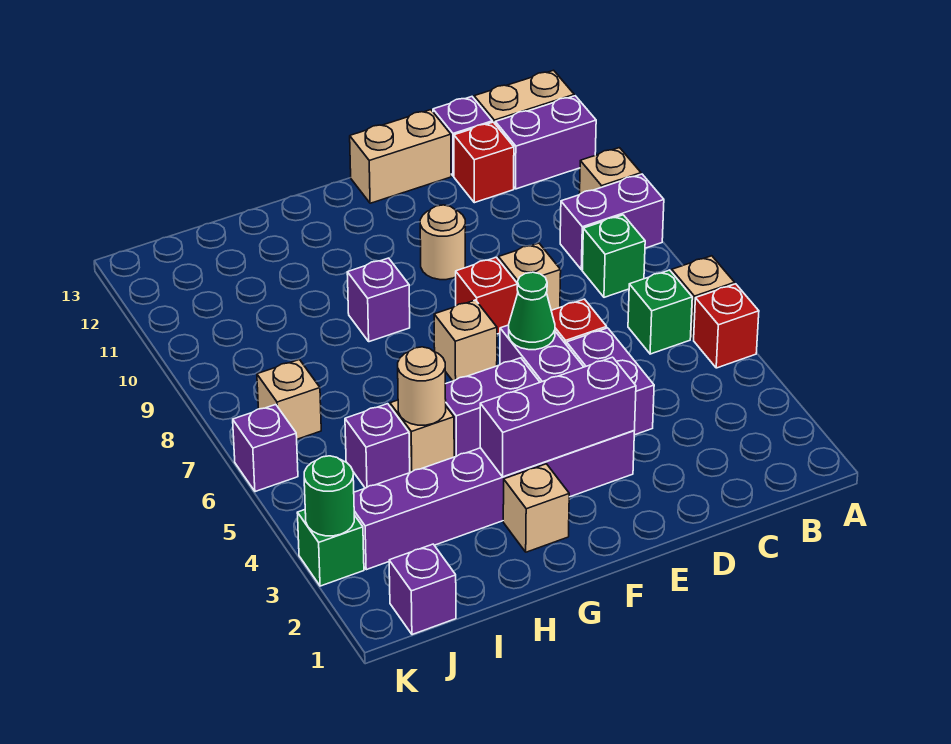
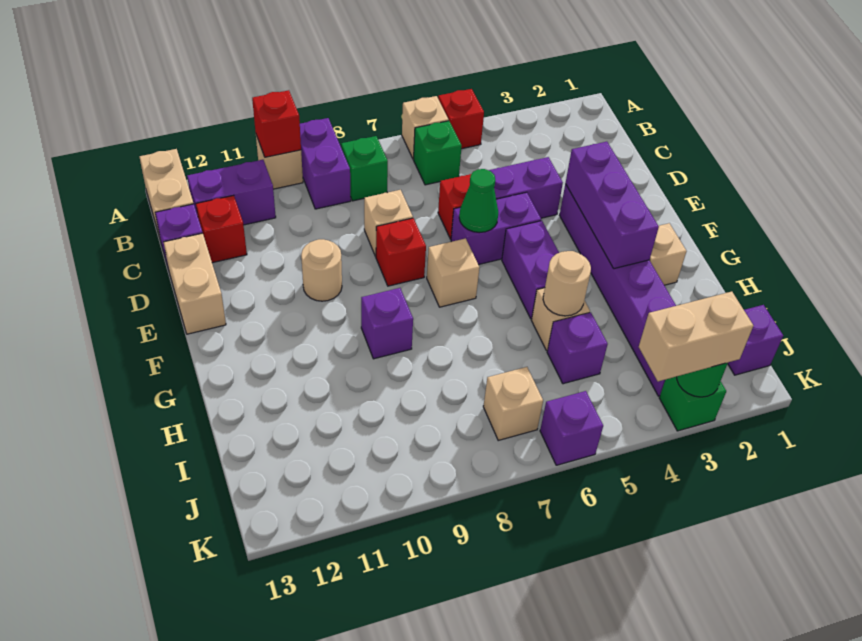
none -> red brick A10 level 2
purple brick A12:B12 level 1 -> purple brick B11:B12 level 1
none -> tan brick K3:K4 level 3

